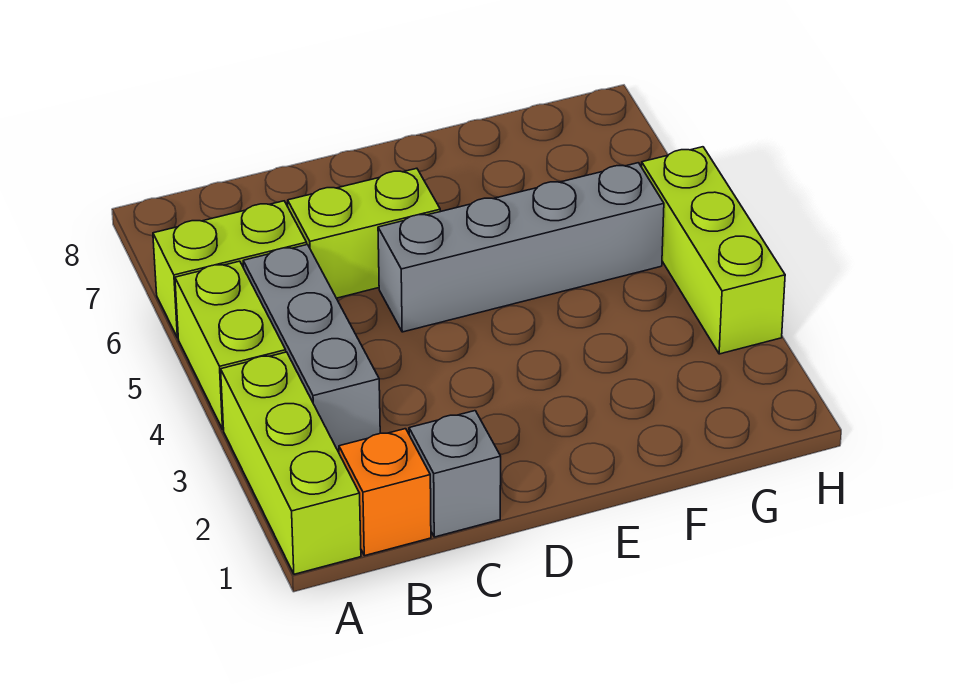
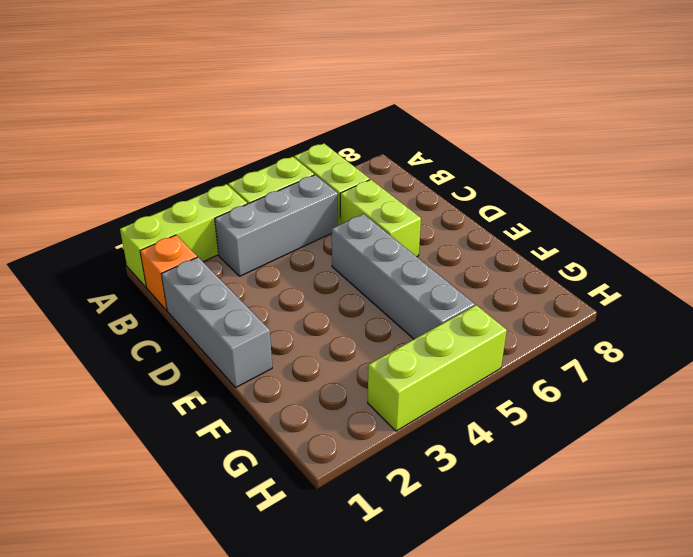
grey brick C1 level 1 -> grey brick C1:E1 level 1

